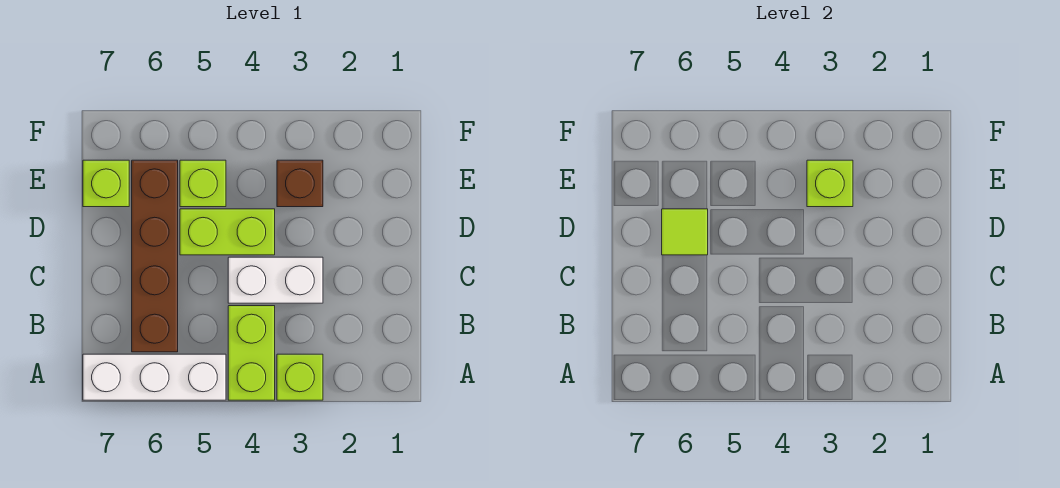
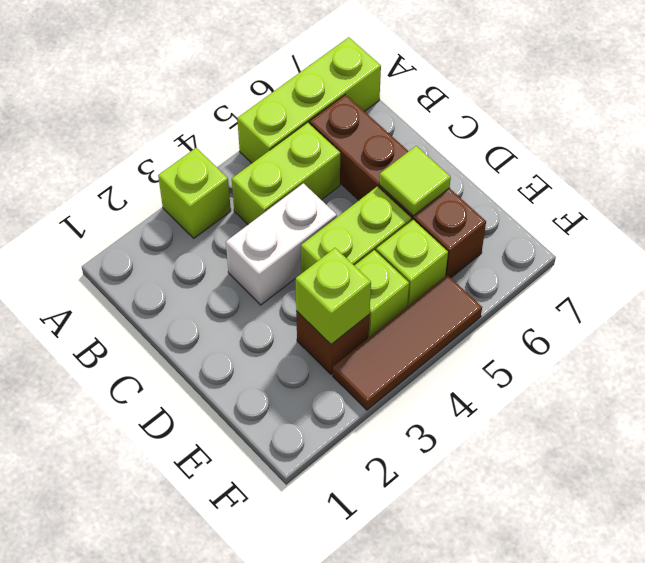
lime brick A4:B4 level 1 -> lime brick B4:B5 level 1
white brick A5:A7 level 1 -> lime brick A5:A7 level 1
lime brick E7 level 1 -> lime brick E4 level 1
none -> brown tile F3:F5 level 1

